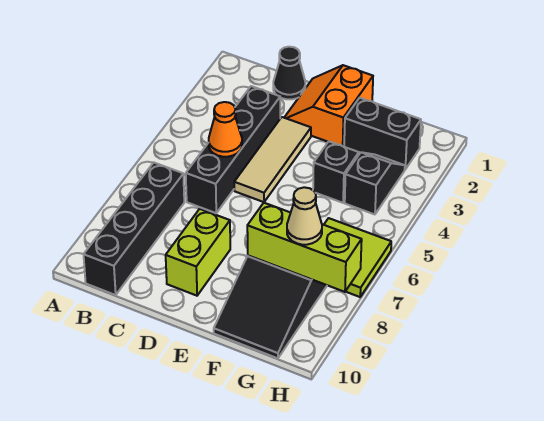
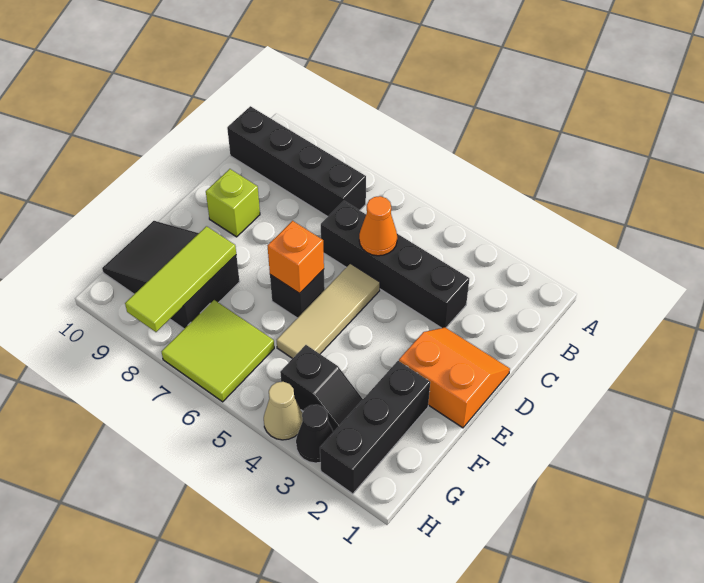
black cone C1 level 1 -> black cone H3 level 1
tan tile D3:D5 level 1 -> tan tile D5:F5 level 1
lime brick D8:D9 level 1 -> lime brick D9 level 1
none -> orange brick E6 level 2
black brick F2:G2 level 1 -> black brick F2:H2 level 1
black brick F4 level 1 -> black brick E6 level 1
lime brick F8:H8 level 2 -> lime tile F8:H8 level 2
tan cone G8 level 3 -> tan cone H4 level 1

